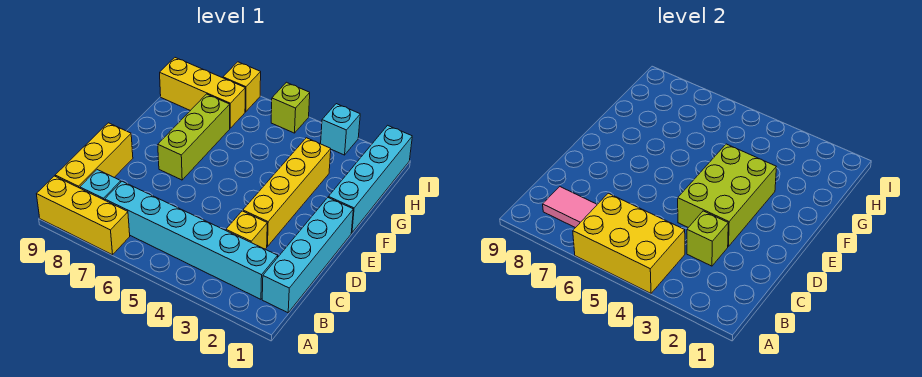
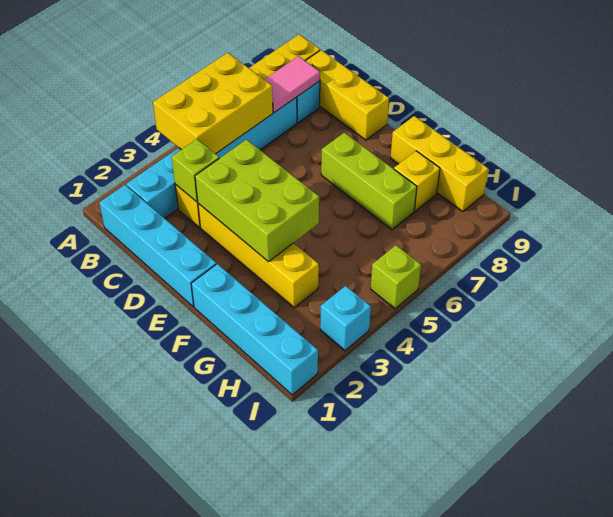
yellow brick H7:H9 level 1 -> yellow brick F9:H9 level 1
yellow brick I7 level 1 -> yellow brick G8 level 1

